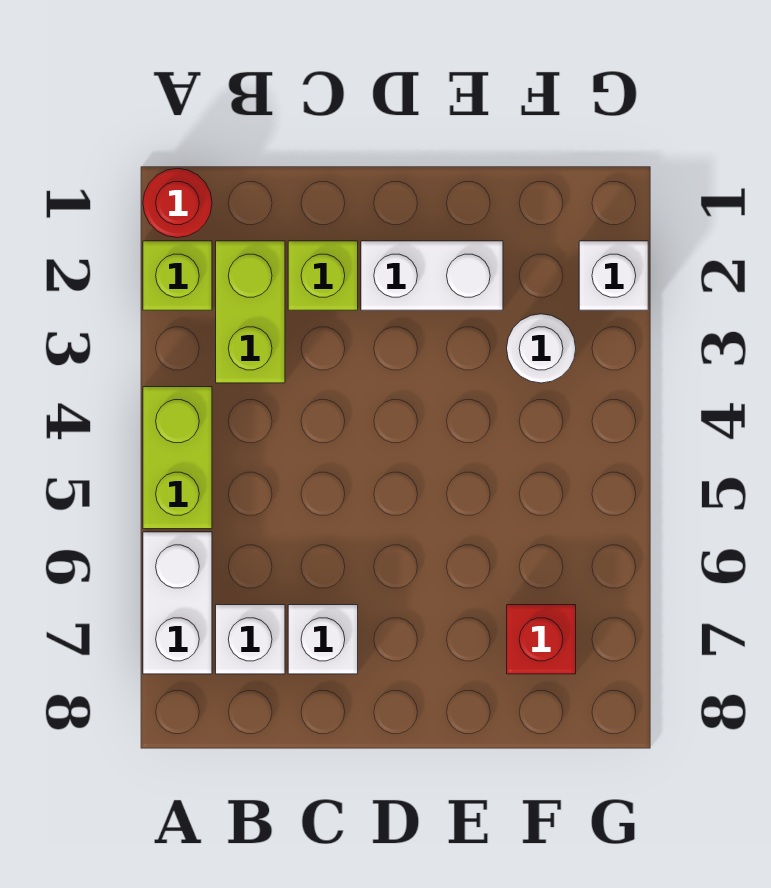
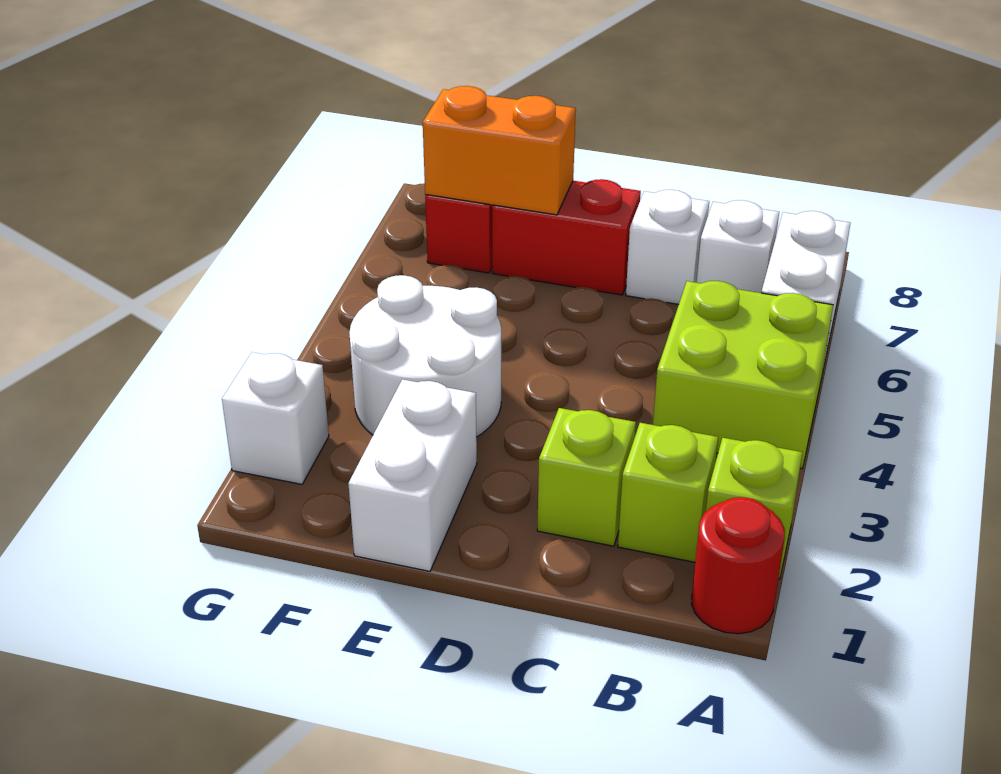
lime brick A4:A5 level 1 -> lime brick A4:B5 level 1
lime brick B2:B3 level 1 -> lime brick B2 level 1
white brick D2:E2 level 1 -> white brick E1:E2 level 1
none -> red brick D7:E7 level 1
none -> orange brick E7:F7 level 2
white round brick F3 level 1 -> white round brick E3:F4 level 1

